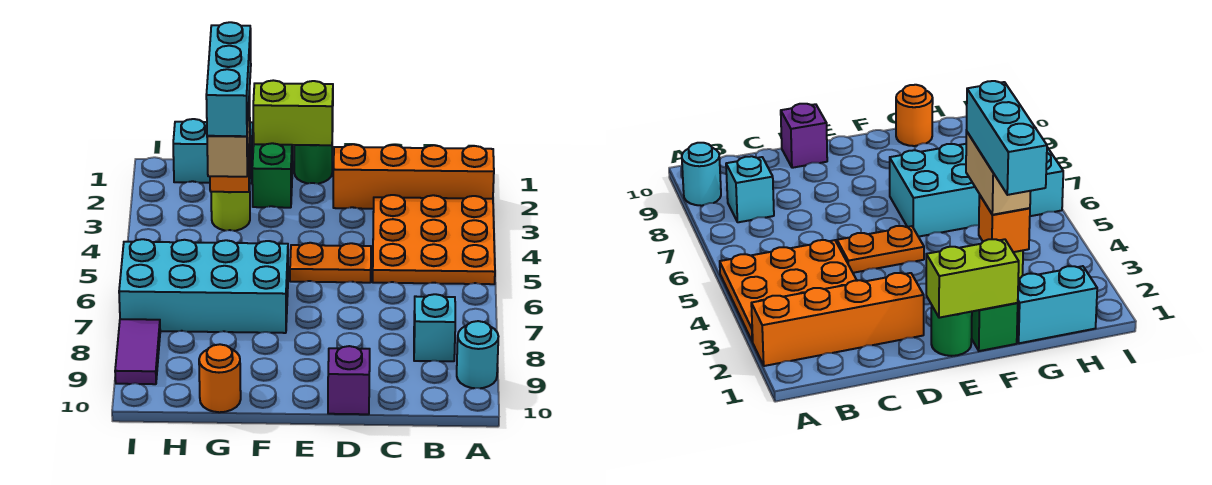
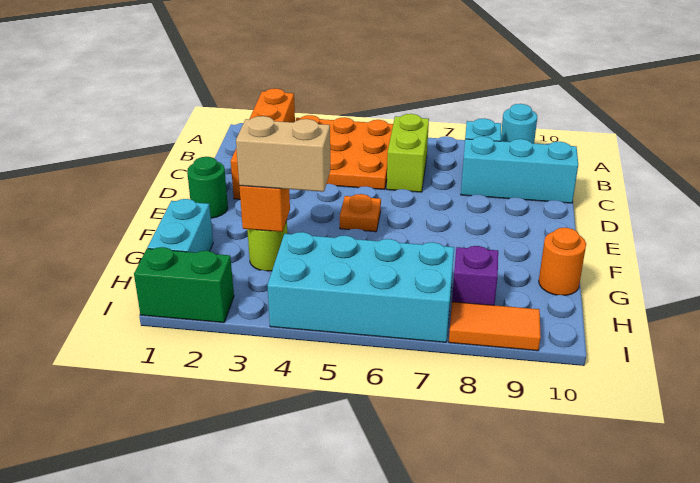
orange plate D5:E5 level 1 -> orange plate E5 level 1
purple brick D10 level 1 -> purple brick H8 level 1
lime brick E1:F1 level 2 -> lime brick B6:C6 level 1
green brick F1:F2 level 1 -> green brick I1:I2 level 1
cyan brick F6:I7 level 1 -> cyan brick H4:I7 level 1
cyan brick G2:G4 level 4 -> cyan brick C8:C10 level 1
purple tile I8:I9 level 1 -> orange tile I8:I9 level 1

